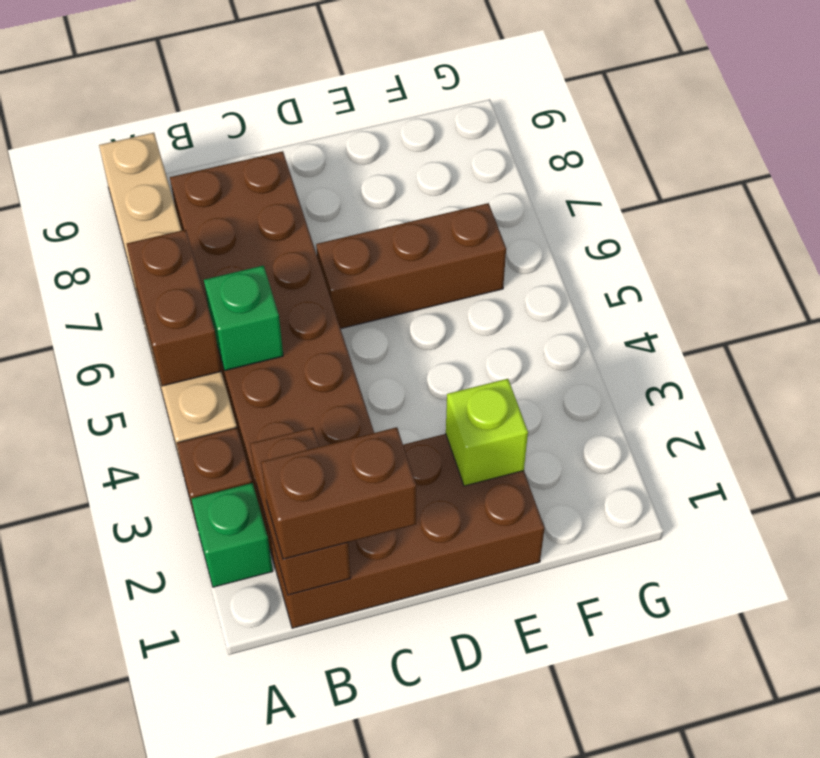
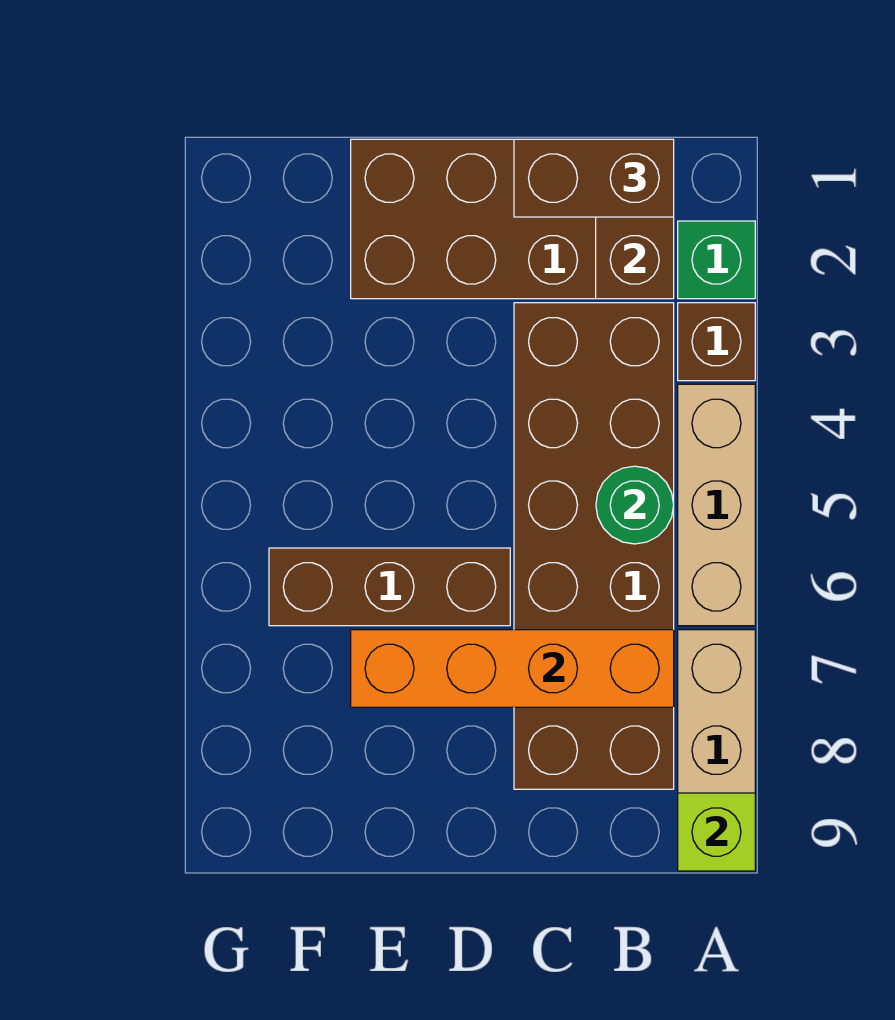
brown brick A5:A6 level 2 -> none
green brick B5 level 2 -> green round brick B5 level 2
none -> orange brick B7:E7 level 2
lime brick E2 level 2 -> lime brick A9 level 2

